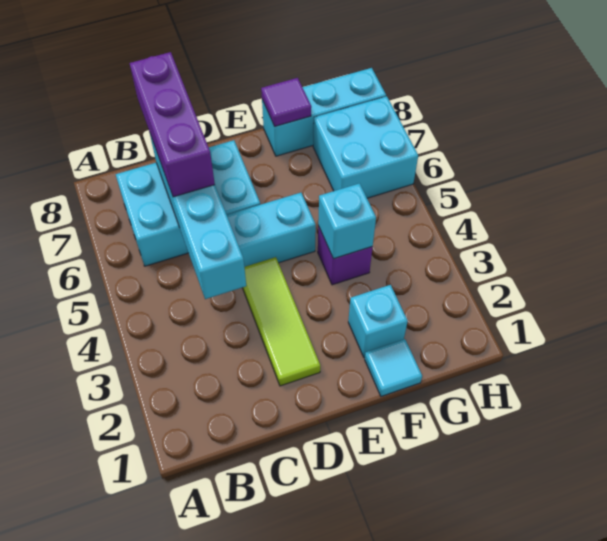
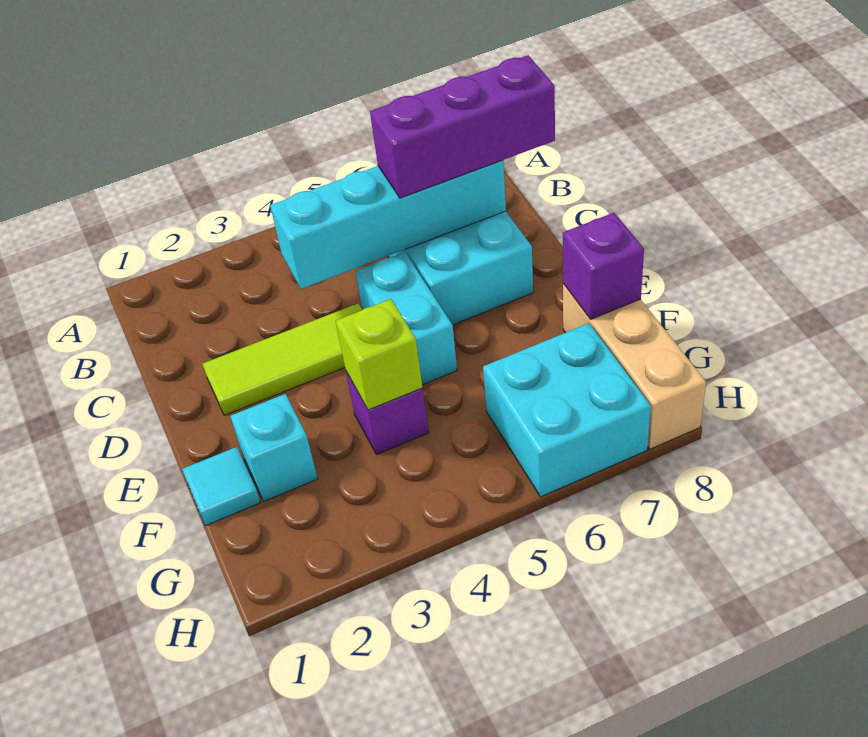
cyan brick F4 level 2 -> lime brick F4 level 2
cyan brick F8:H8 level 1 -> tan brick F8:H8 level 1
purple tile F8 level 2 -> purple brick F8 level 2

